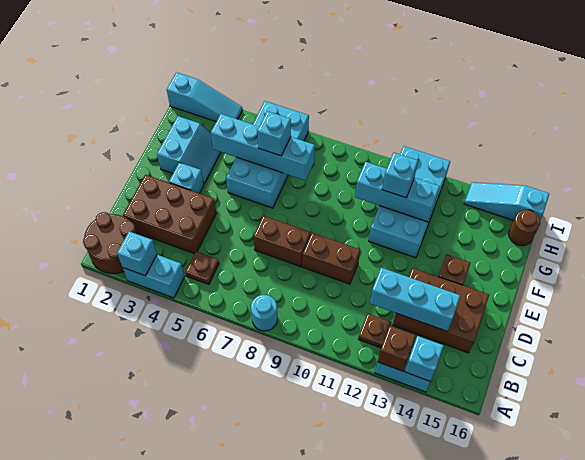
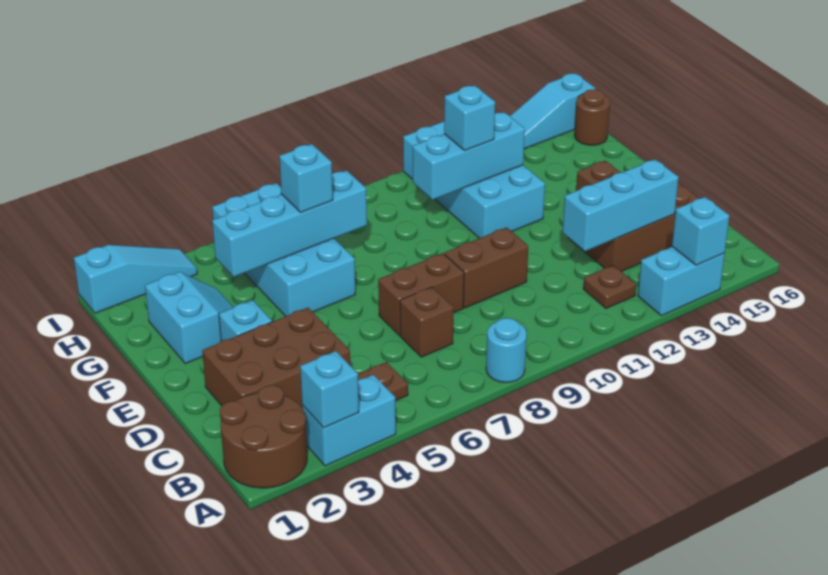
brown brick A13 level 2 -> brown brick C7 level 1

